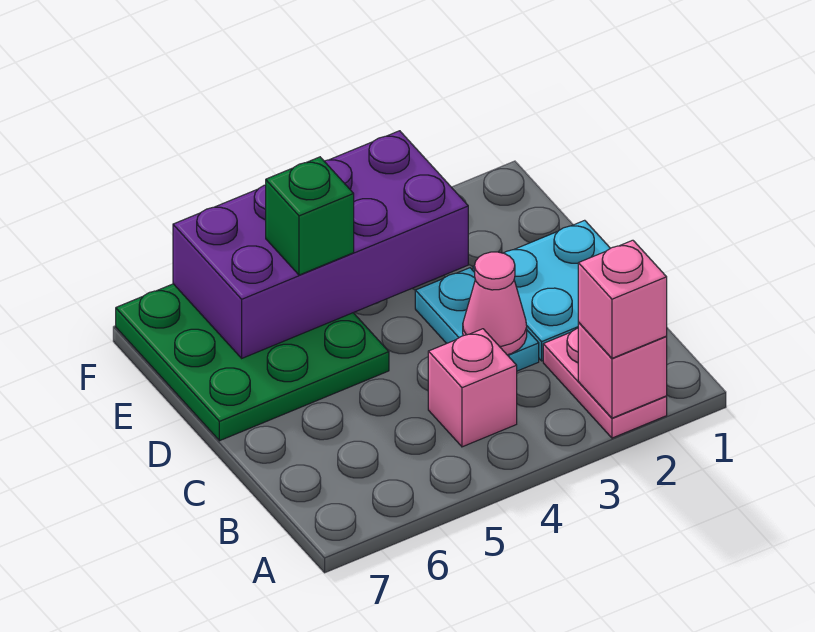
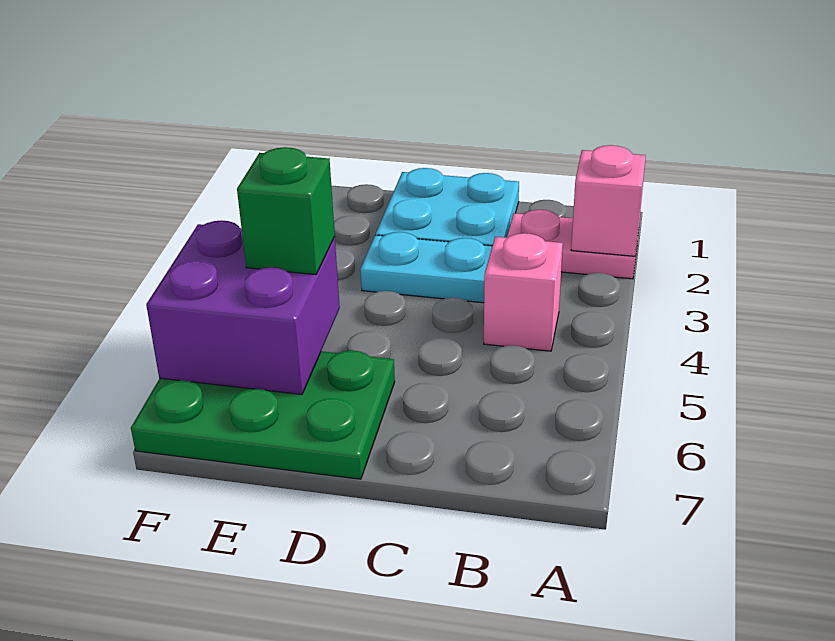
pink brick A2 level 3 -> none
pink cone C3 level 2 -> none
green plate D5:F7 level 1 -> green plate D6:F7 level 1
purple brick E3:F6 level 2 -> purple brick E5:F6 level 2

